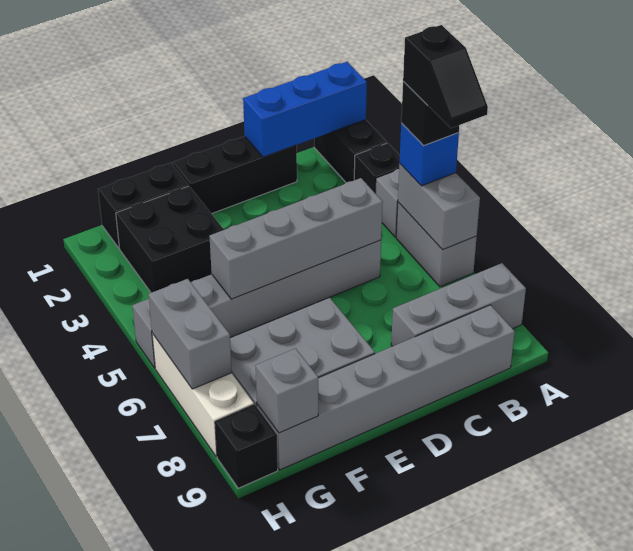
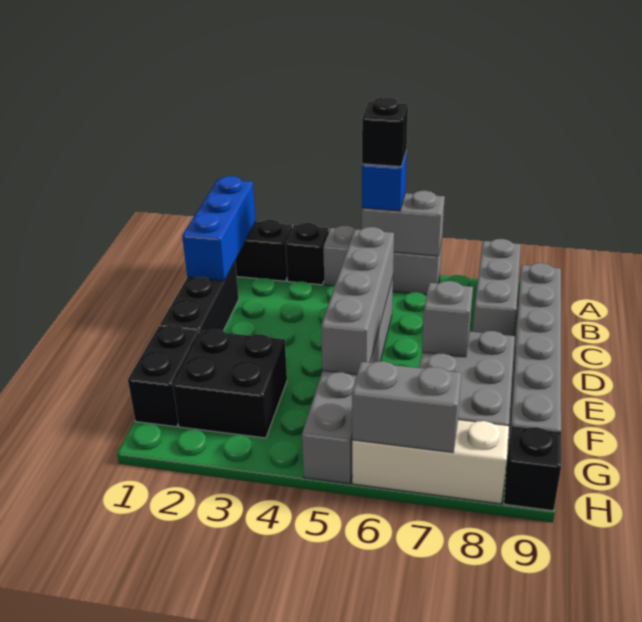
black slope A5:A6 level 5 top 5 -> none
grey brick G9 level 2 -> grey brick E7 level 2

